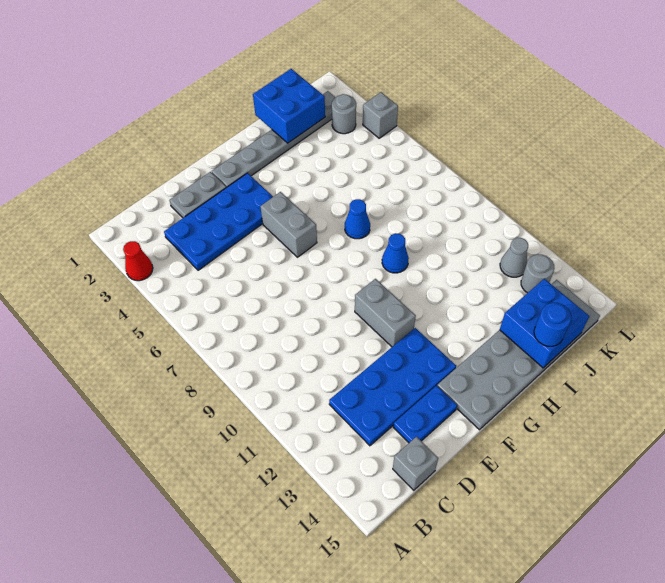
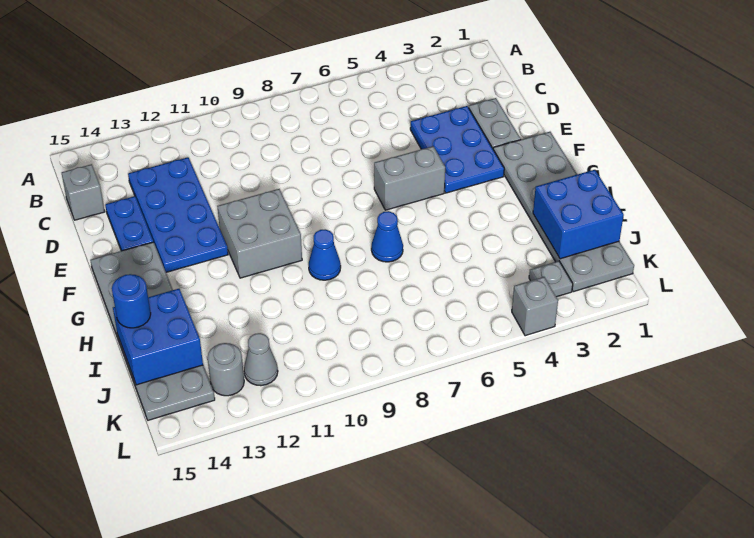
red cone A3 level 1 -> none
blue plate C3:F4 level 1 -> blue plate D3:F4 level 1
grey plate F2:K2 level 1 -> grey plate F1:K2 level 1
grey brick F10:F11 level 1 -> grey brick F10:G11 level 1
grey round brick K3 level 1 -> grey plate K3 level 1

